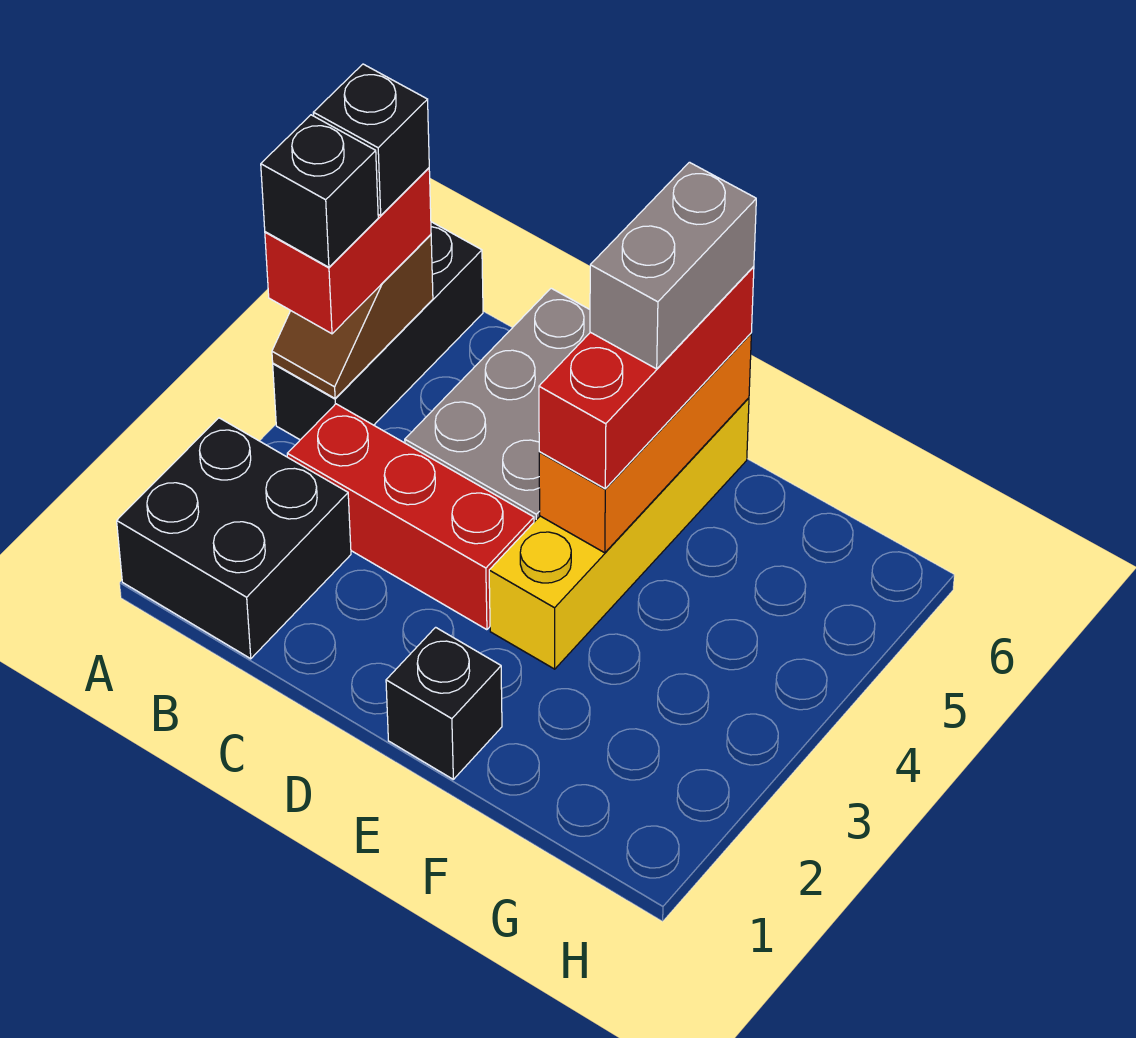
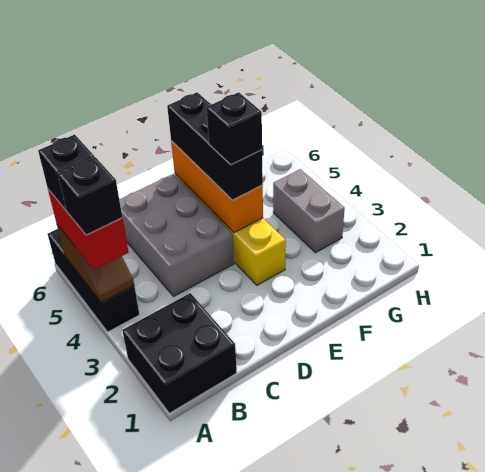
red brick B3:D3 level 1 -> none
black brick E1 level 1 -> black brick E4 level 4
red brick E4:E6 level 3 -> black brick E4:E6 level 3
grey brick E5:E6 level 4 -> grey brick G3:G4 level 1

